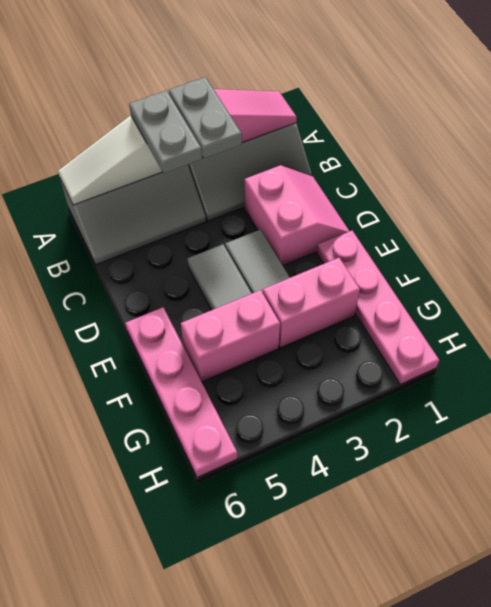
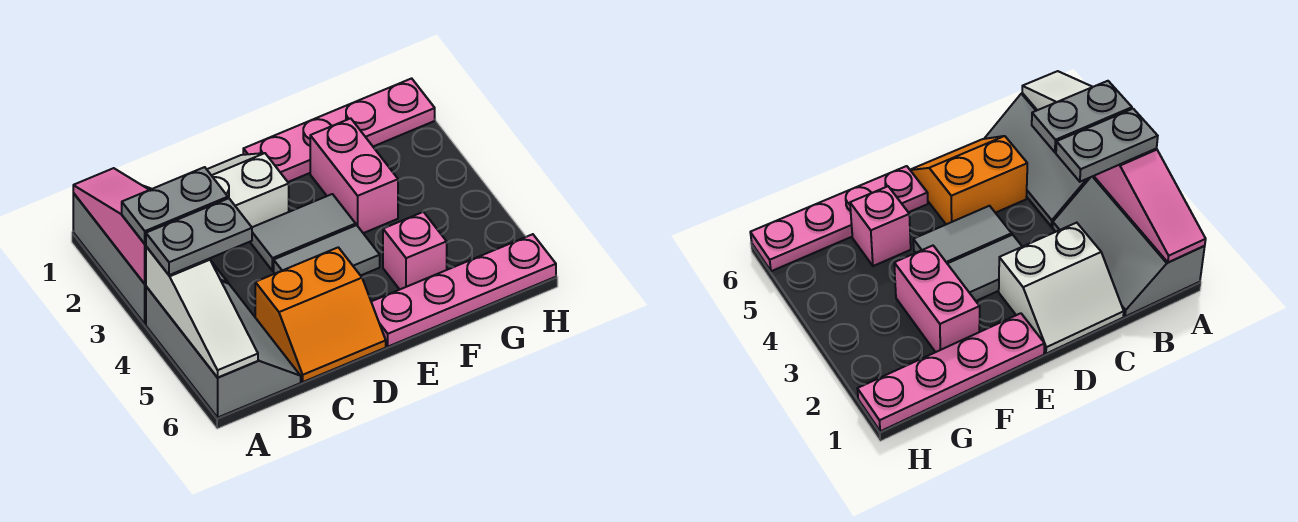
pink slope C1:D2 level 1 top 2 -> white slope C1:D2 level 1 top 2
none -> orange slope C5:D6 level 1 top 5
pink brick F4:F5 level 1 -> pink brick F5 level 1

